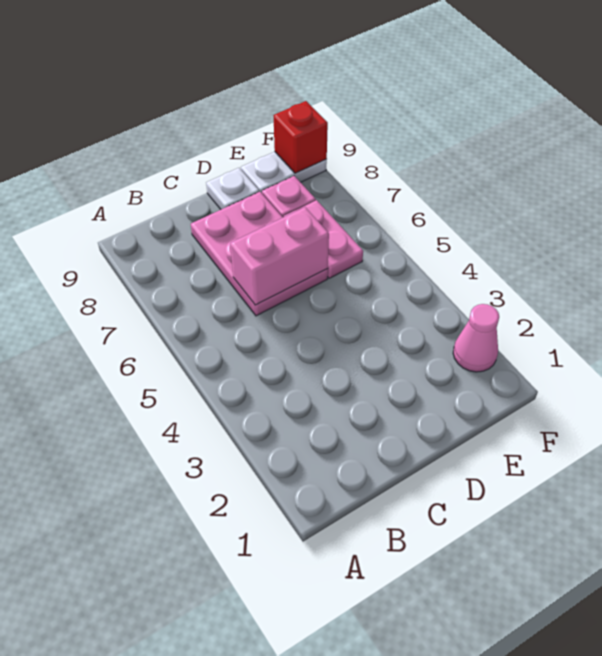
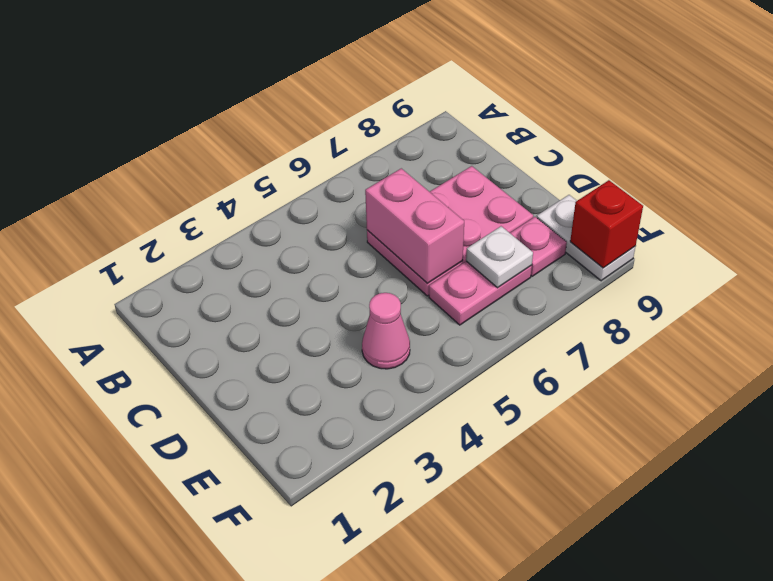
white plate D9 level 1 -> white plate E7 level 2
pink cone F2 level 1 -> pink cone E4 level 1

